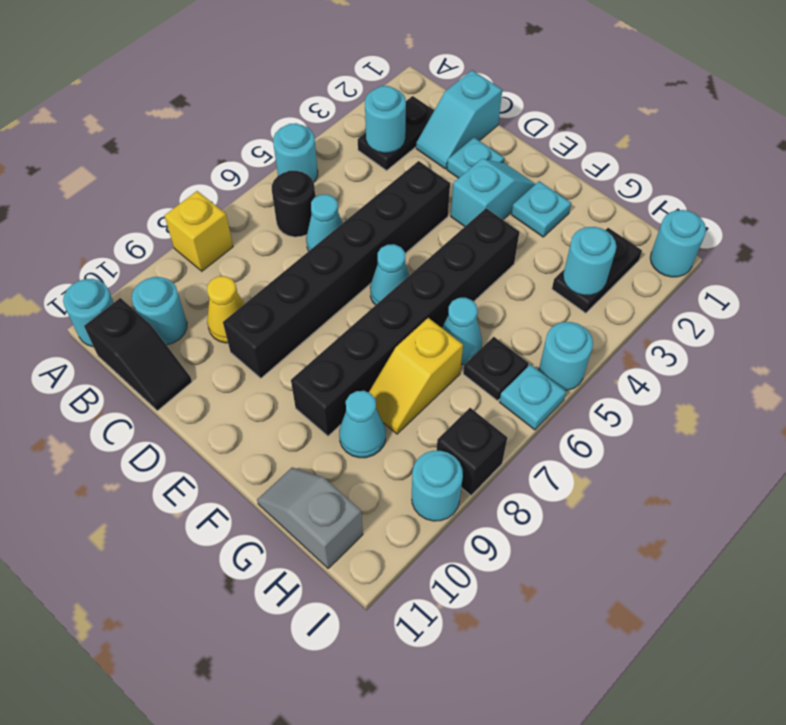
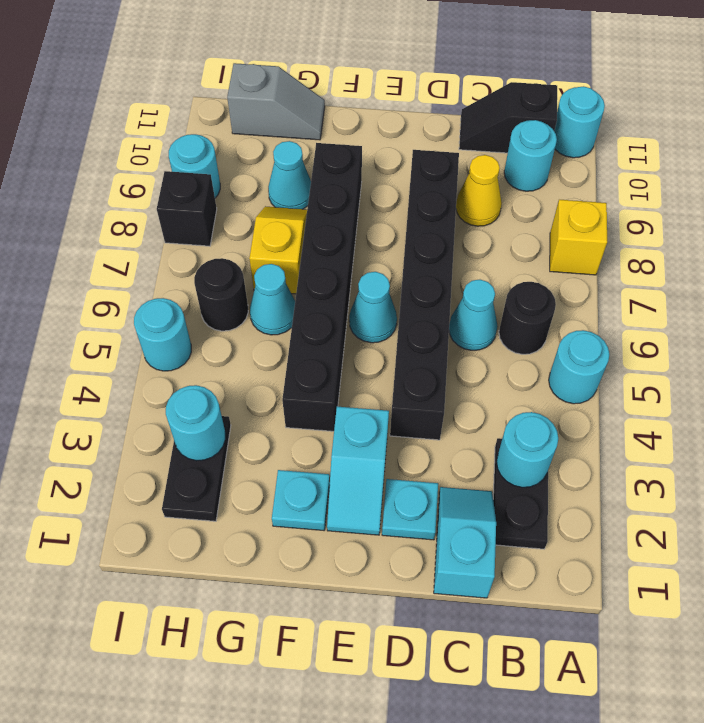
black plate H6 level 1 -> black round brick H6 level 1
cyan round brick I1 level 1 -> none
cyan plate I6 level 1 -> none

